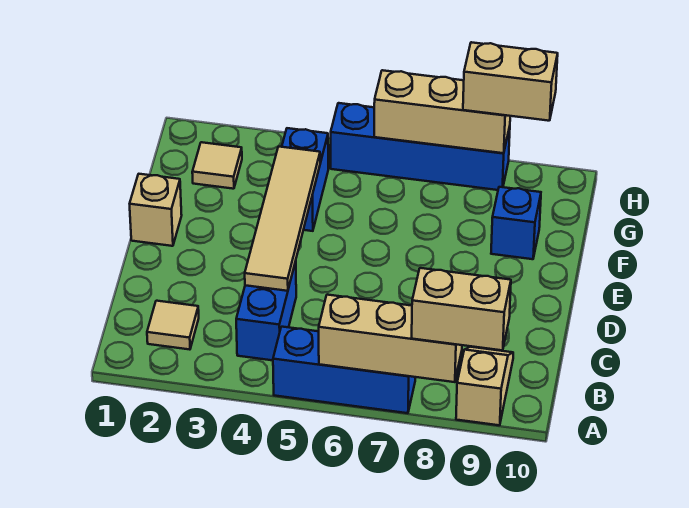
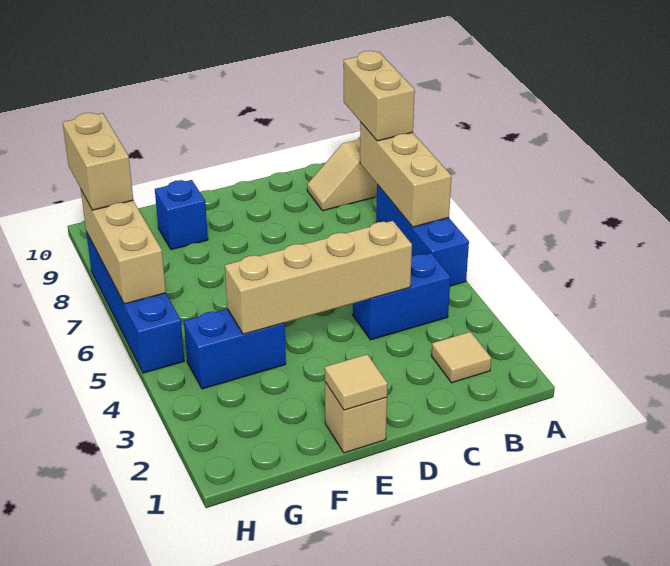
tan tile C4:F4 level 2 -> tan brick C4:F4 level 2
tan tile G2 level 1 -> tan tile E1 level 2

